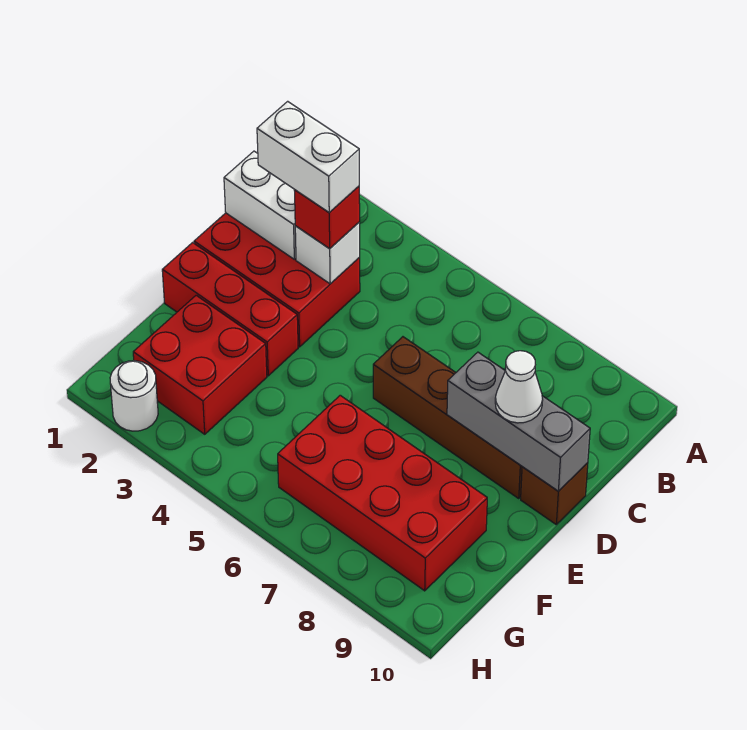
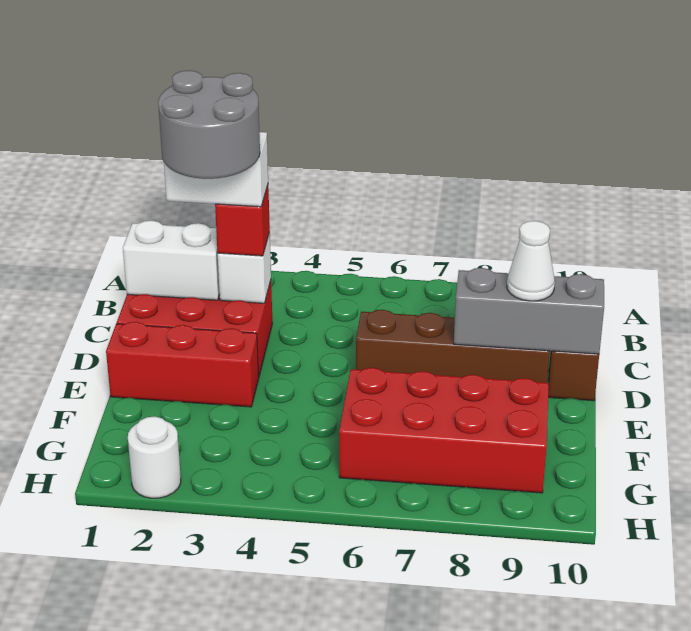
none -> grey round brick C2:D3 level 5
red brick F2:G3 level 1 -> none

